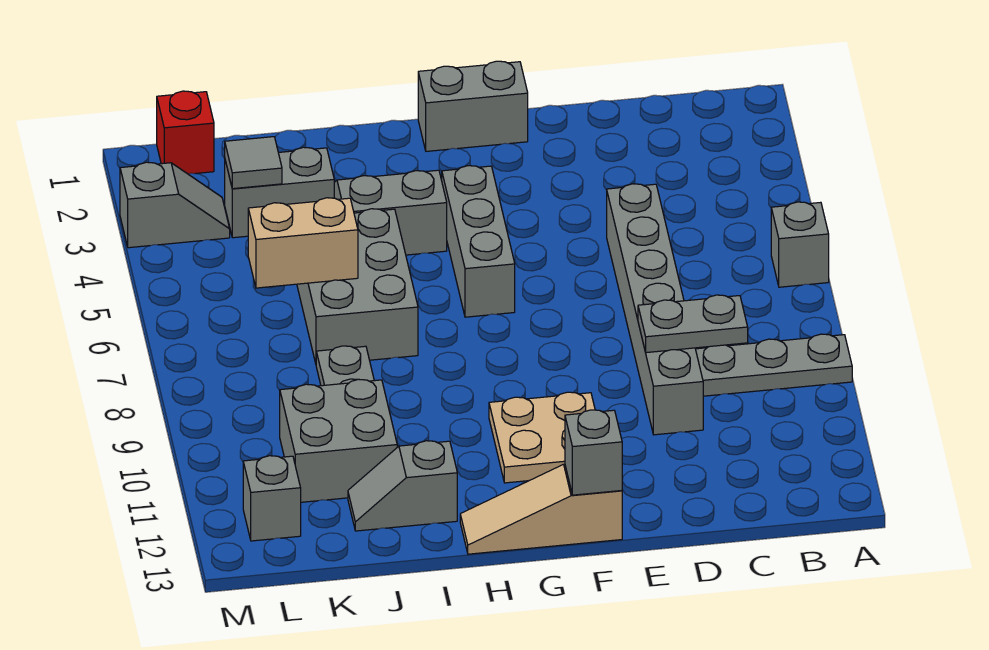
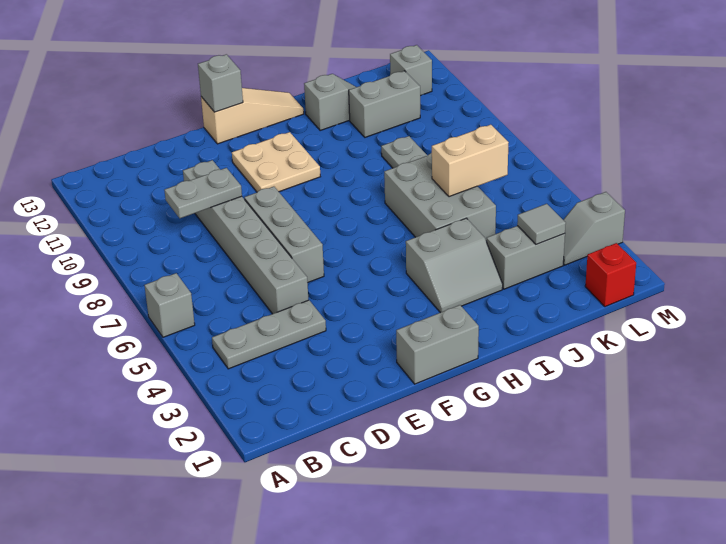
grey plate A9:C9 level 1 -> grey plate B4:D4 level 1
grey brick G4:G6 level 1 -> grey brick E6:E8 level 1
grey brick J10:K11 level 1 -> grey brick J11:K11 level 1

